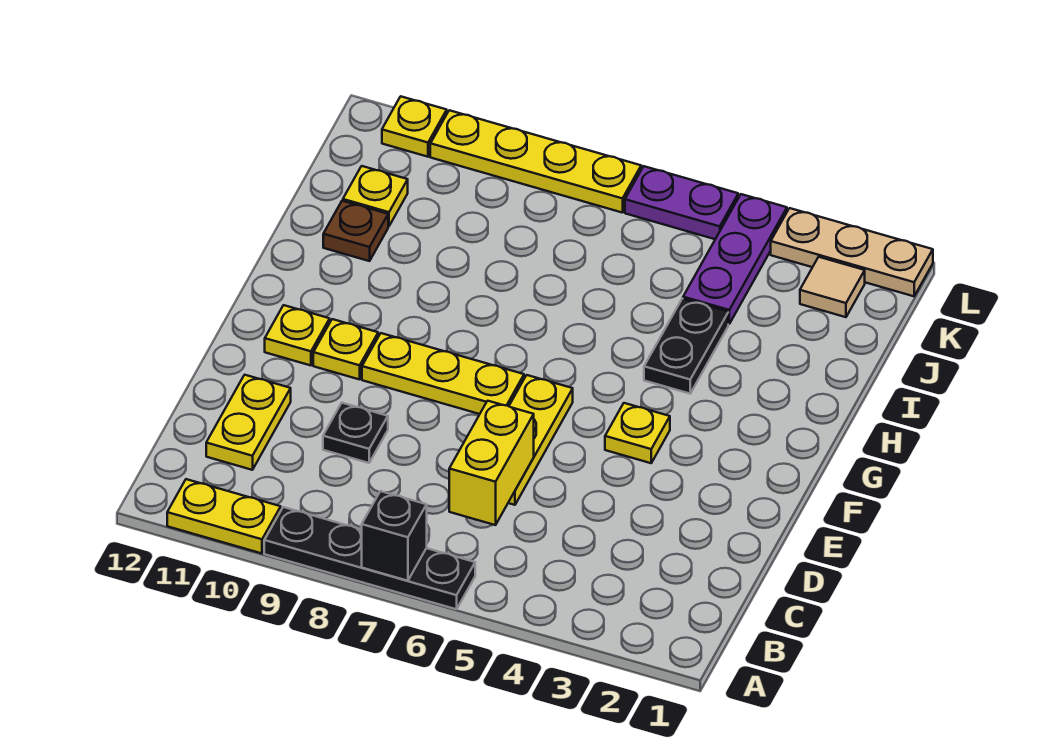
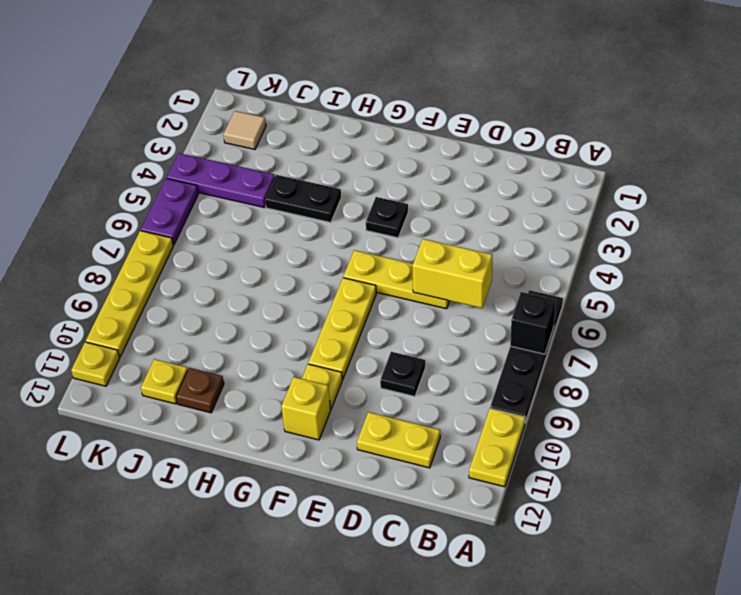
yellow plate F4 level 1 -> black plate F4 level 1
yellow plate F11 level 1 -> yellow brick F11 level 1
tan plate L1:L3 level 1 -> none

